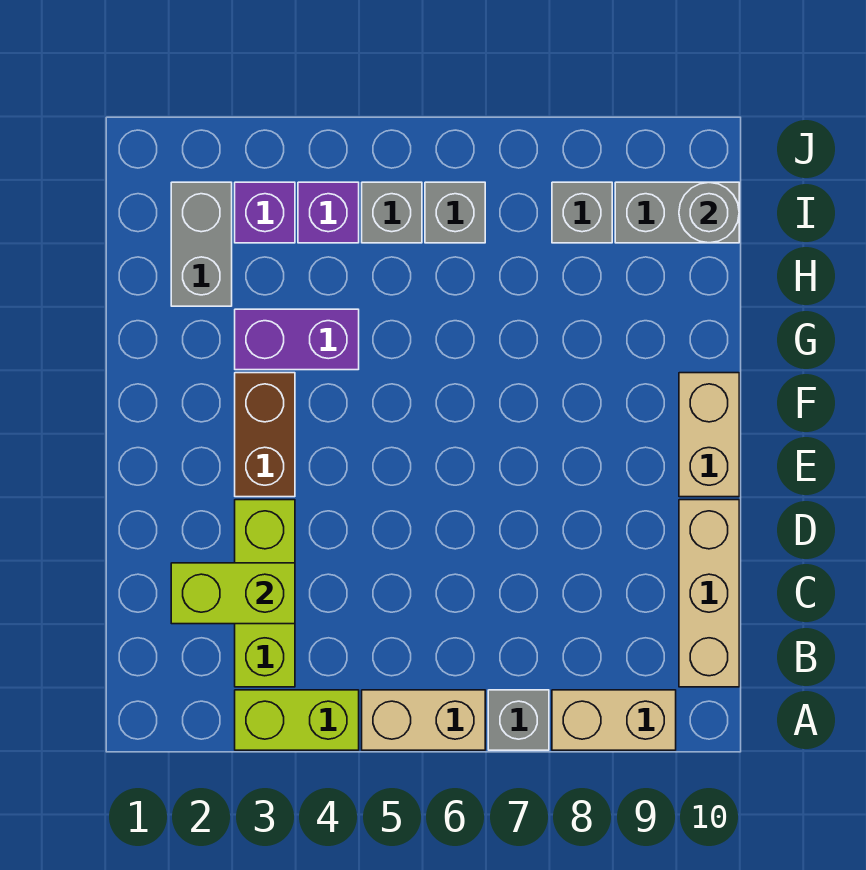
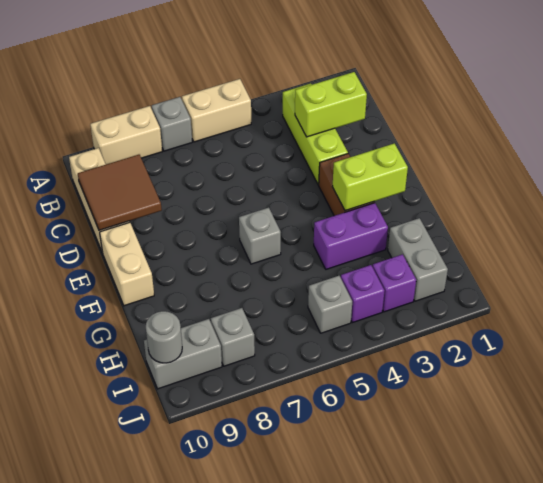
lime brick A3:A4 level 1 -> lime brick F2:F3 level 2
none -> brown tile C9:D10 level 2
grey brick I6 level 1 -> grey brick F6 level 1

